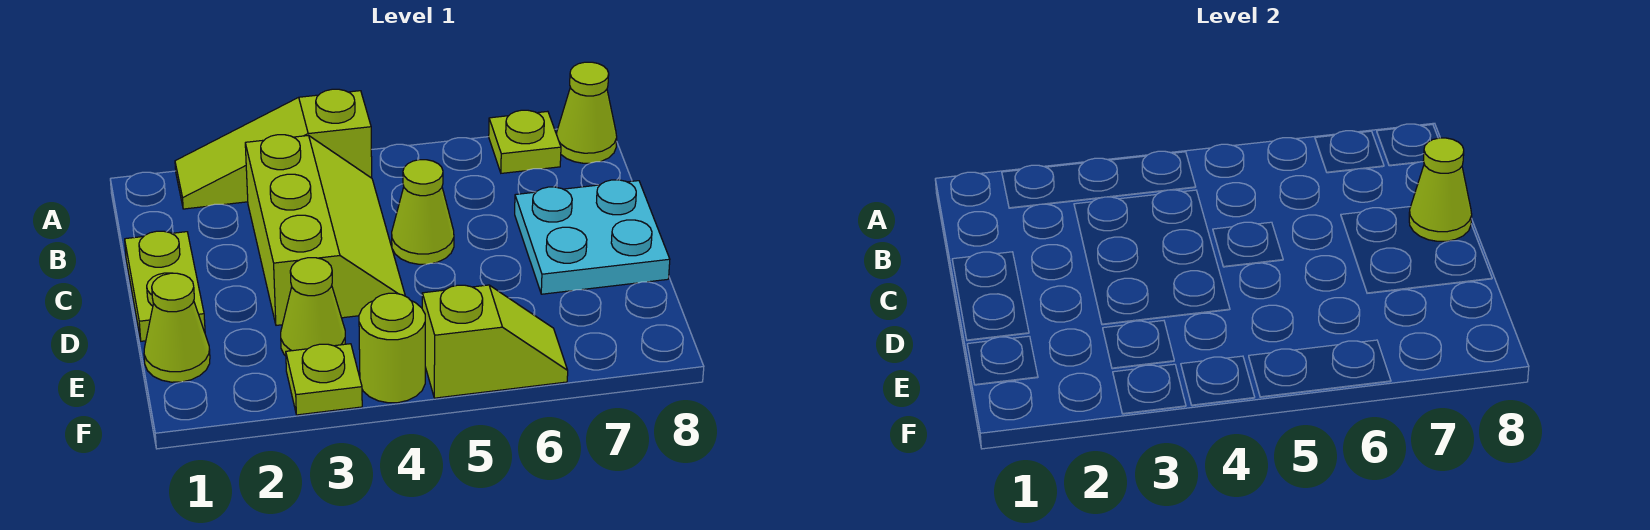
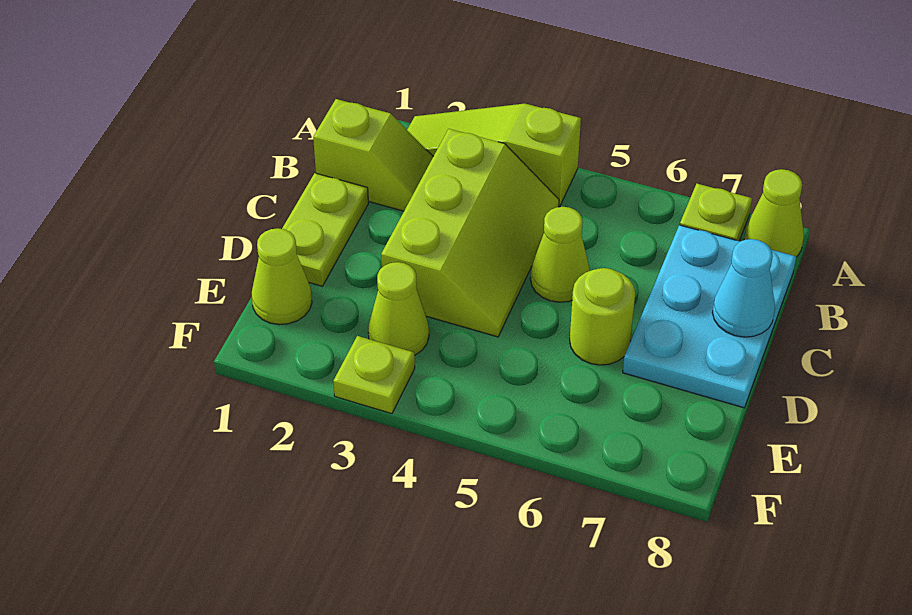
cyan plate C7:D8 level 1 -> cyan plate B7:D8 level 1
lime cone C8 level 2 -> cyan cone C8 level 2
lime round brick F4 level 1 -> lime round brick D6 level 1
lime slope F5:F6 level 1 top 5 -> lime slope B1:B2 level 1 top 1

